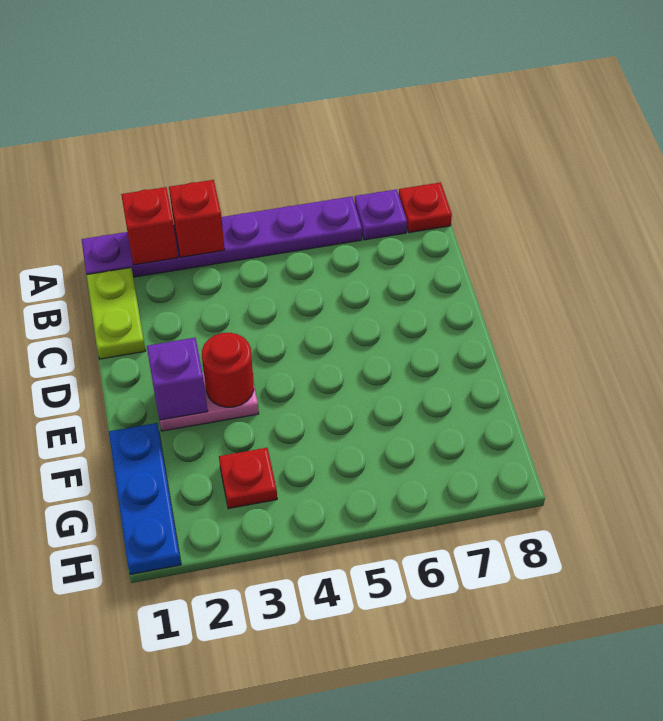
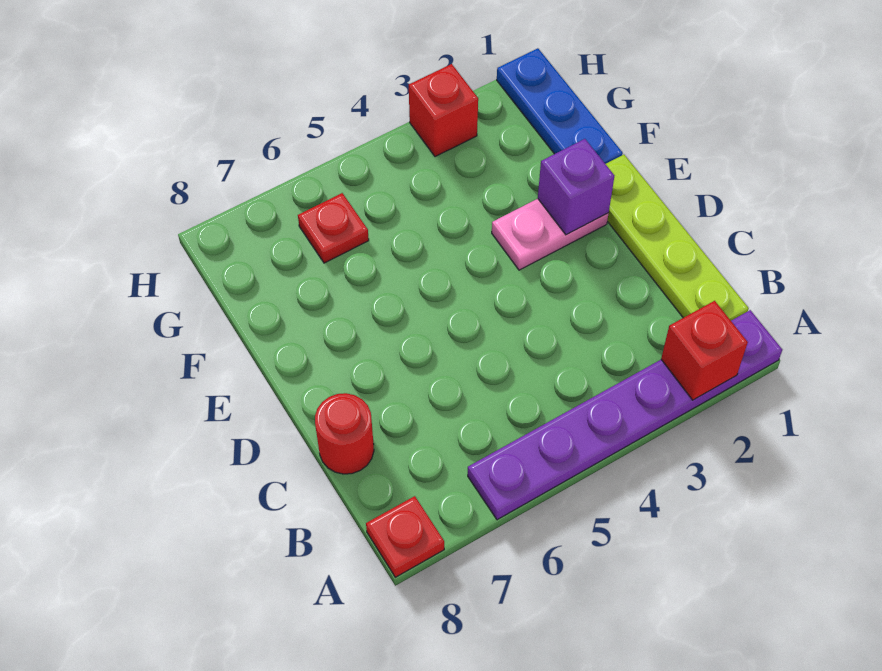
red brick A3 level 2 -> red brick H3 level 1
purple plate A7 level 1 -> none
lime plate B1:C1 level 1 -> lime plate B1:E1 level 1
red round brick E3 level 2 -> red round brick C8 level 1
red plate G3 level 1 -> red plate G6 level 1

